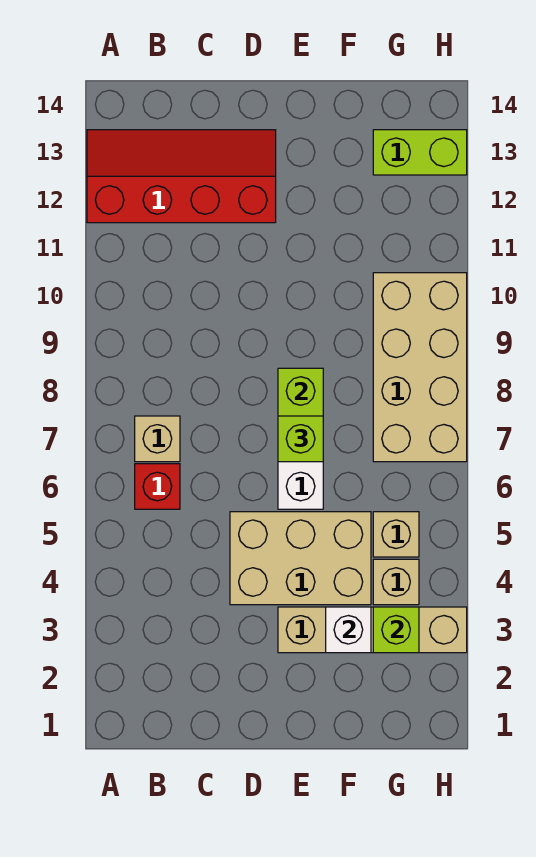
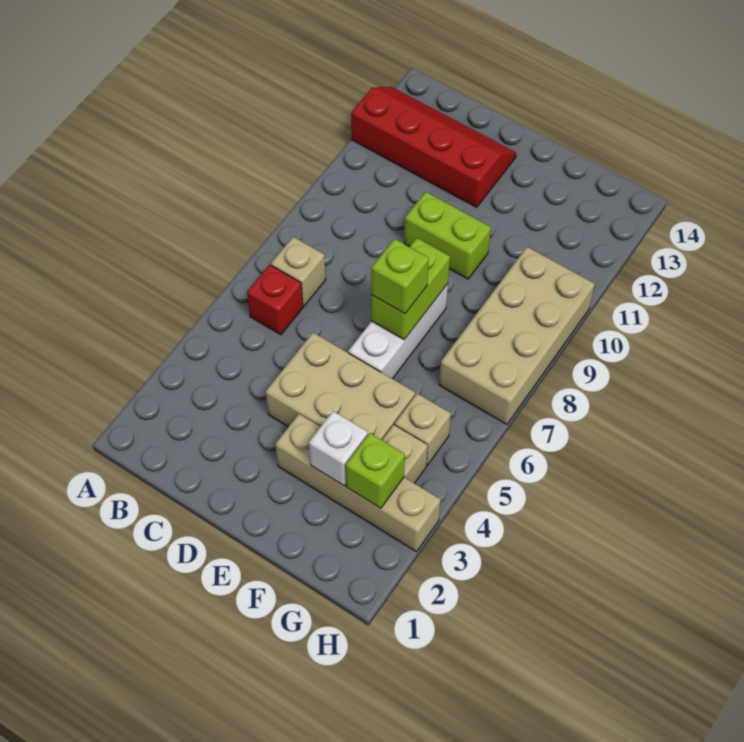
lime brick G13:H13 level 1 -> lime brick D10:E10 level 1

